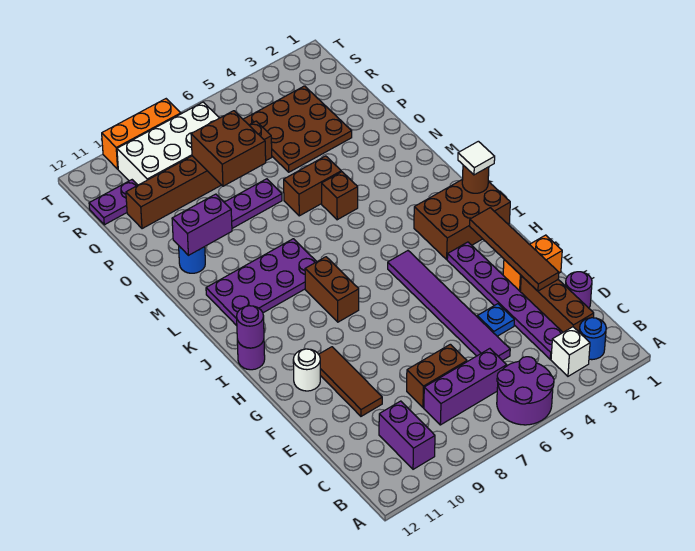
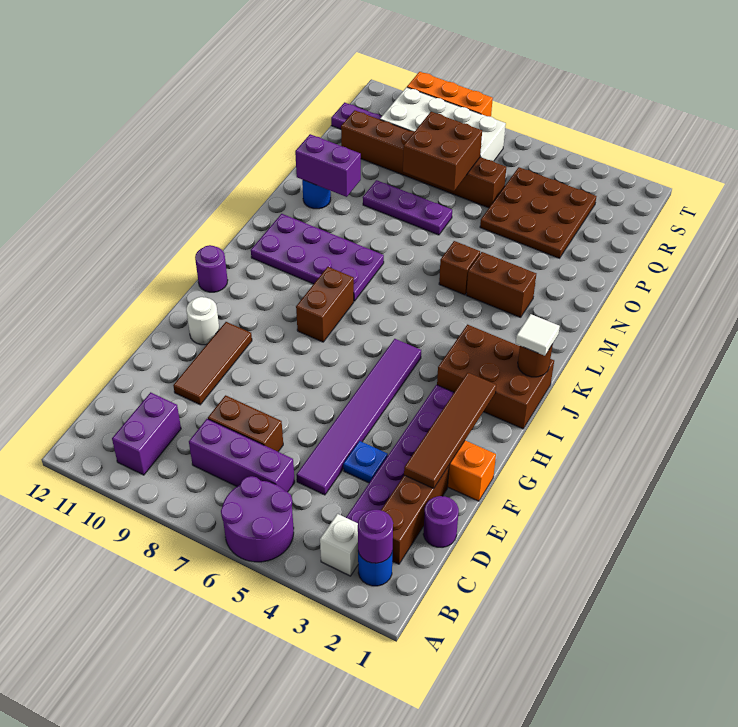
purple round brick I12 level 2 -> purple round brick B2 level 2
brown brick N5:N6 level 1 -> brown brick M3:M4 level 1

